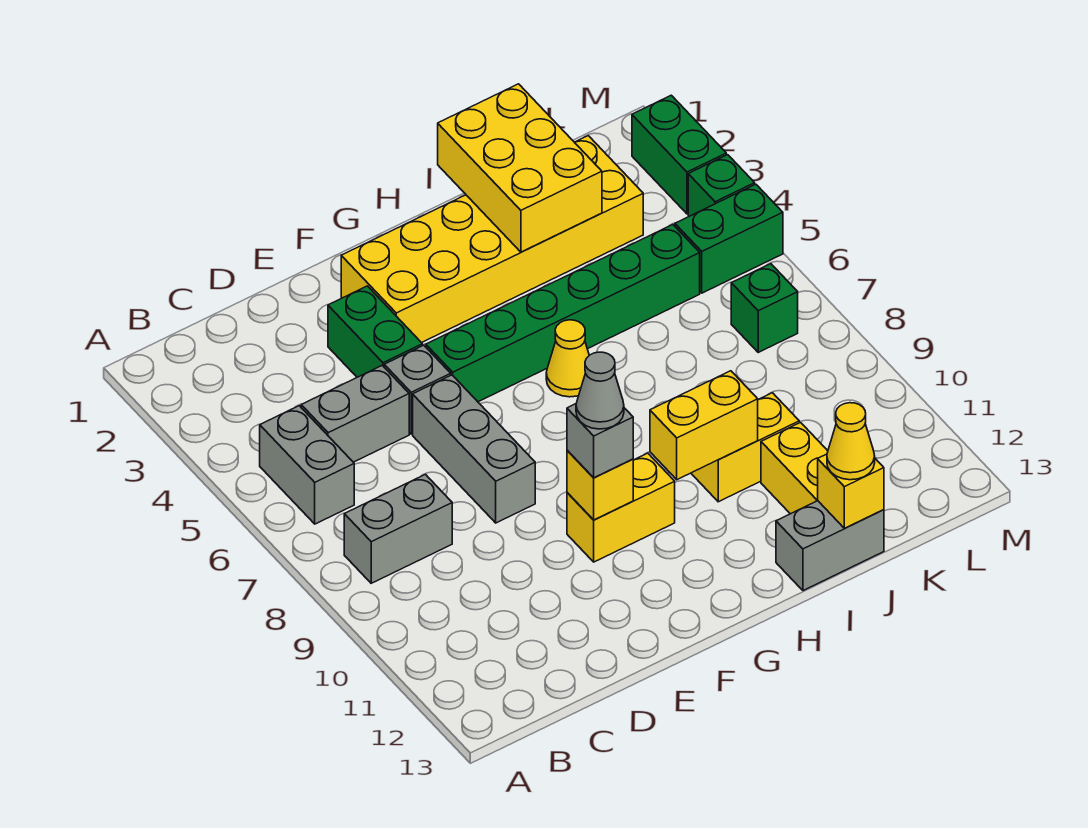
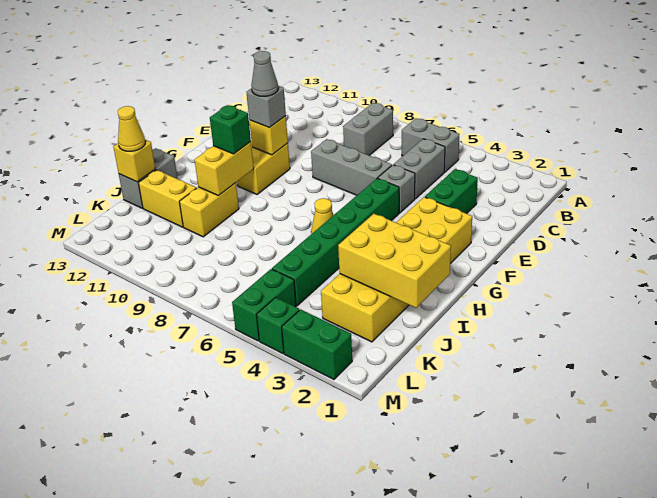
green brick E3:E4 level 1 -> green brick D3:E3 level 1
green brick L7 level 1 -> green brick H10 level 3

